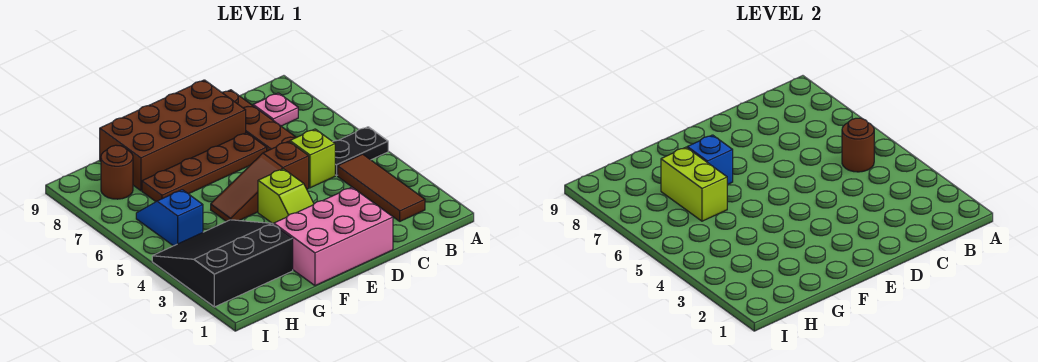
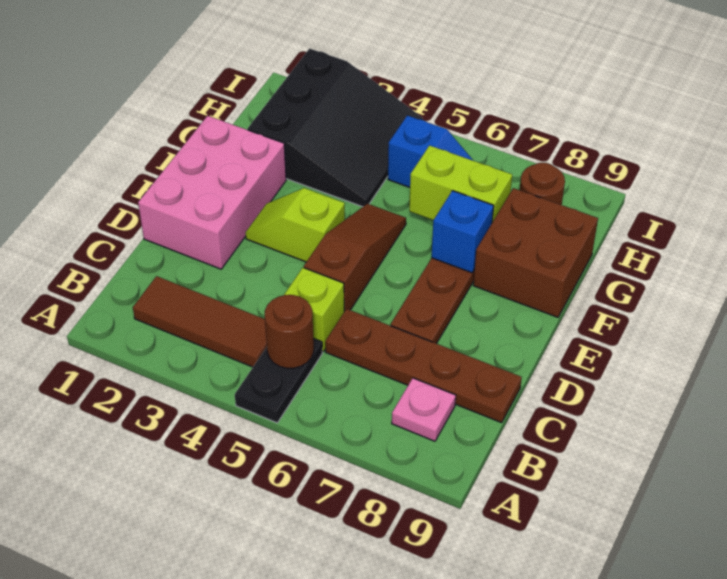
brown brick D8:G9 level 1 -> brown brick F8:G9 level 1

